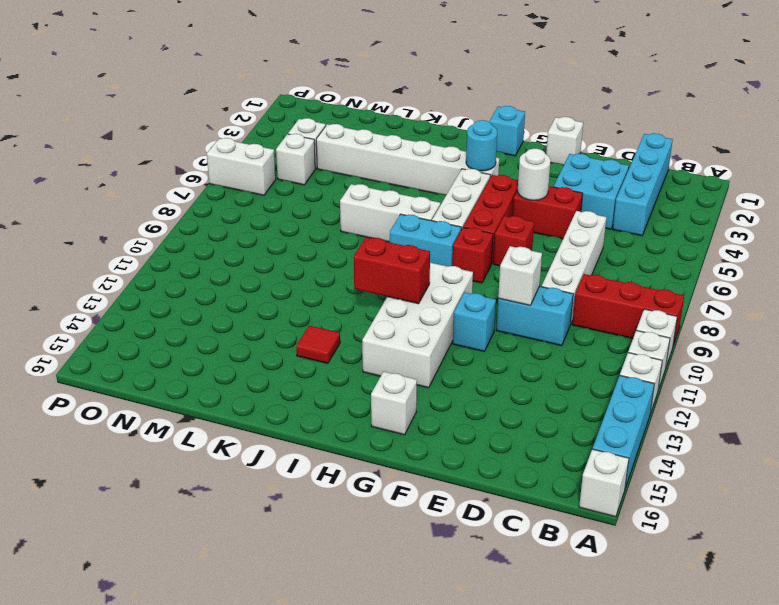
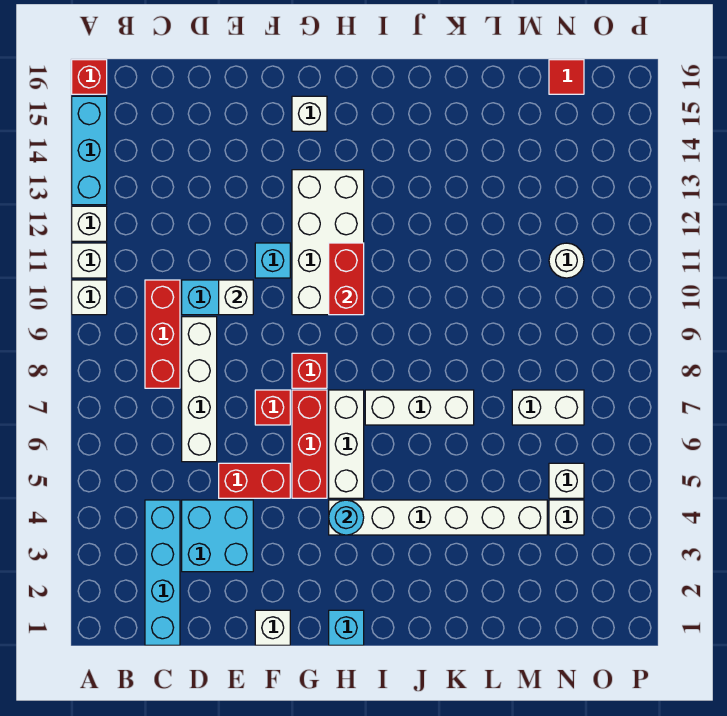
red brick A9:C9 level 1 -> red brick C8:C10 level 1
white brick A16 level 1 -> red brick A16 level 1
white round brick F5 level 2 -> white round brick N11 level 1
cyan brick H8:I8 level 1 -> none
red brick H11:I11 level 2 -> red brick H10:H11 level 2
red tile J13 level 1 -> red tile N16 level 1
white brick O6:P6 level 1 -> white brick M7:N7 level 1

